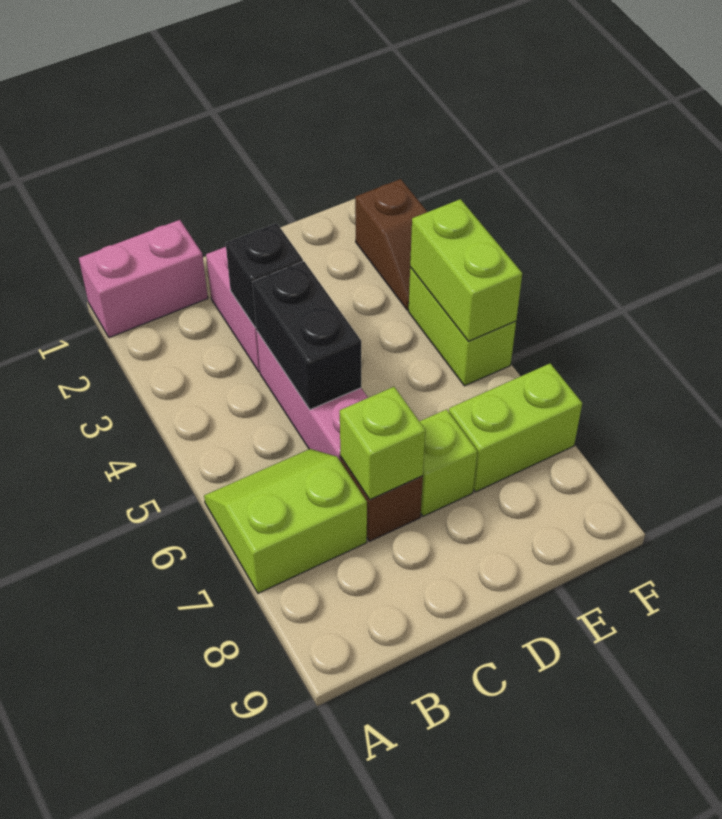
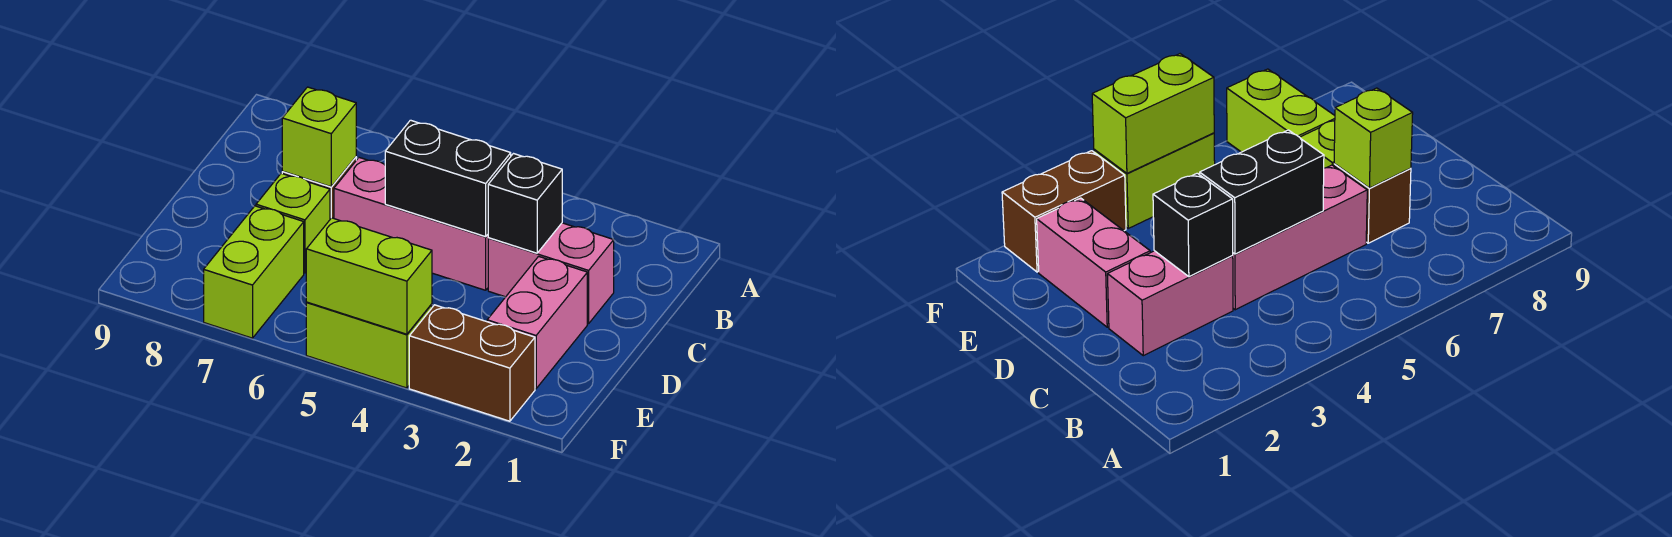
pink brick A1:B1 level 1 -> pink brick D2:E2 level 1
lime slope A6:B7 level 1 top 7 -> none
brown slope F2:F3 level 1 top 2 -> brown brick F2:F3 level 1

